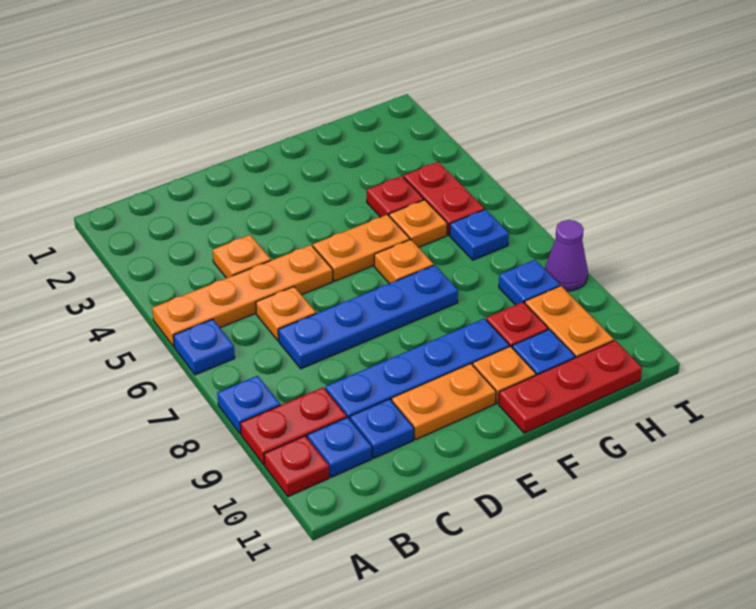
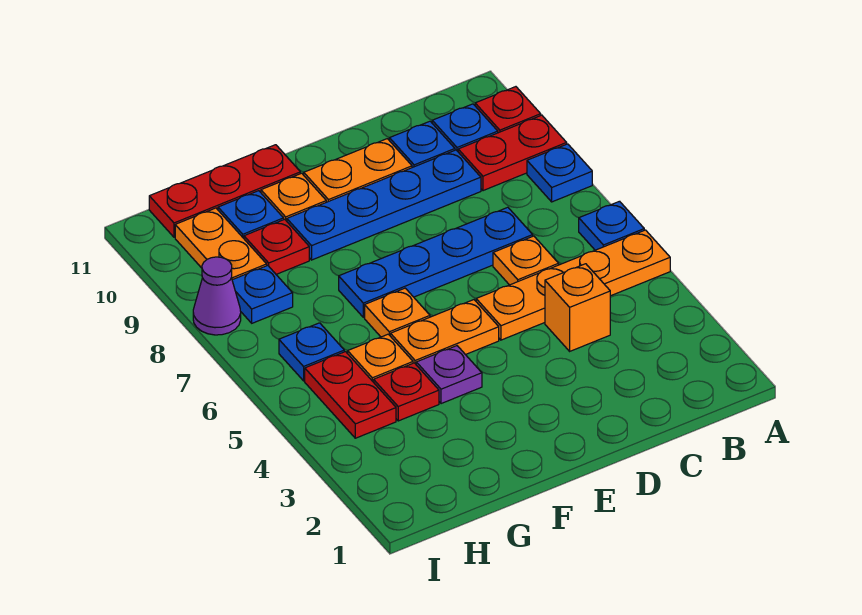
orange plate C4 level 1 -> orange brick C4 level 1
none -> purple plate F4 level 1

